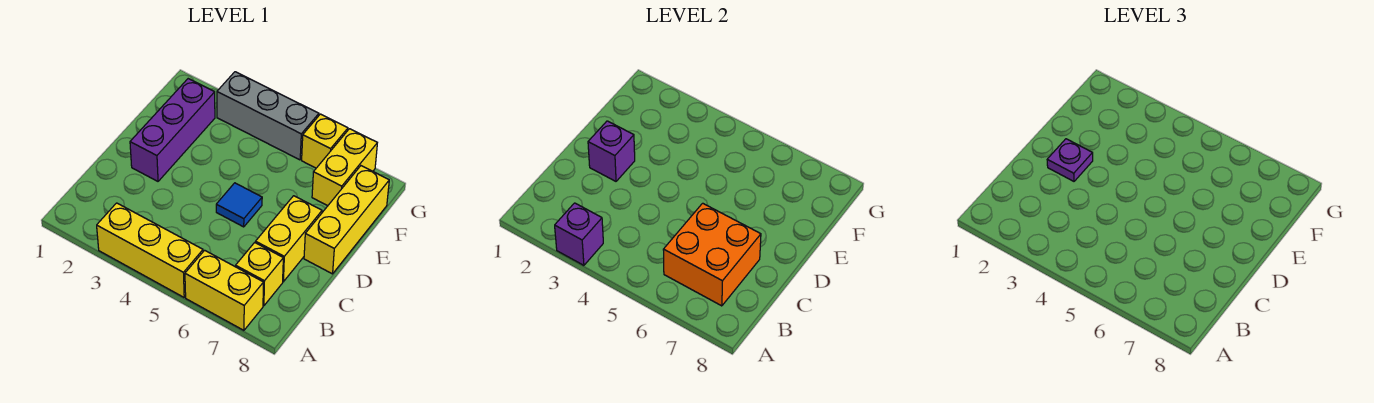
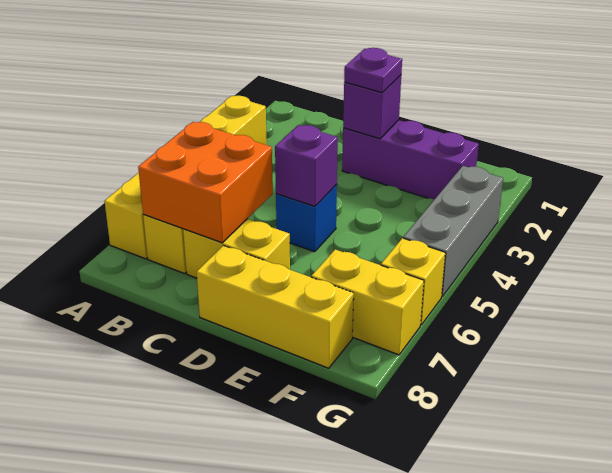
purple brick A3 level 2 -> purple brick D5 level 2
blue tile D5 level 1 -> blue brick D5 level 1

